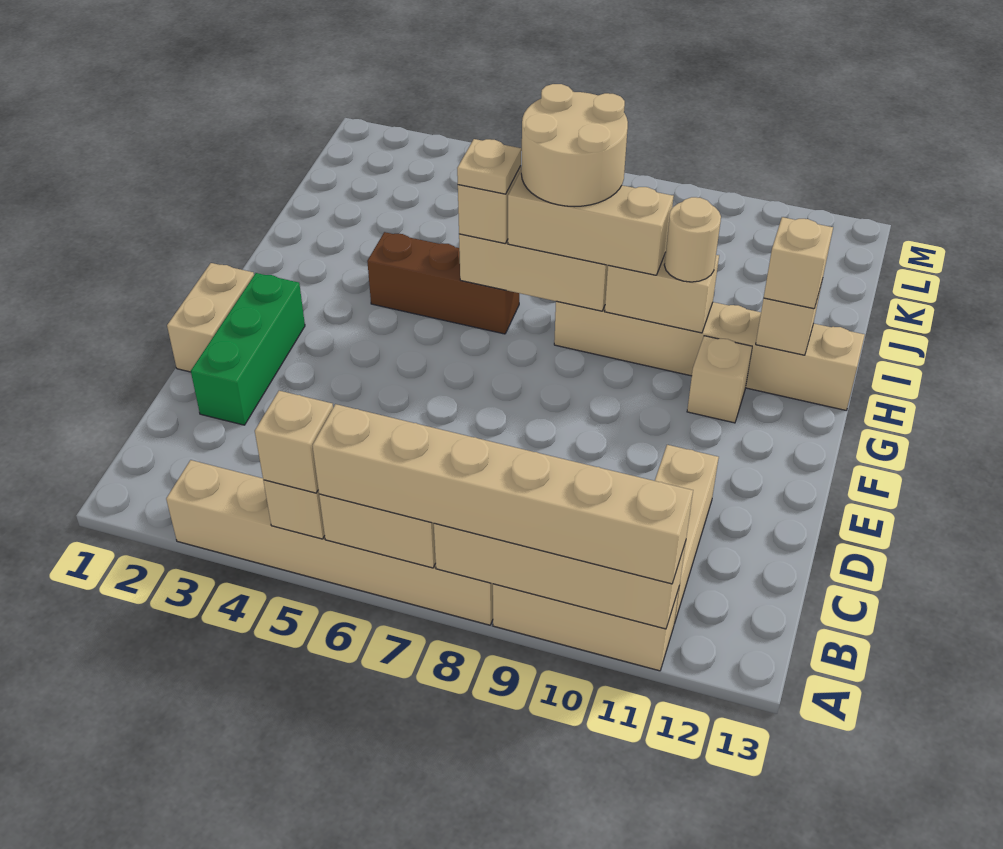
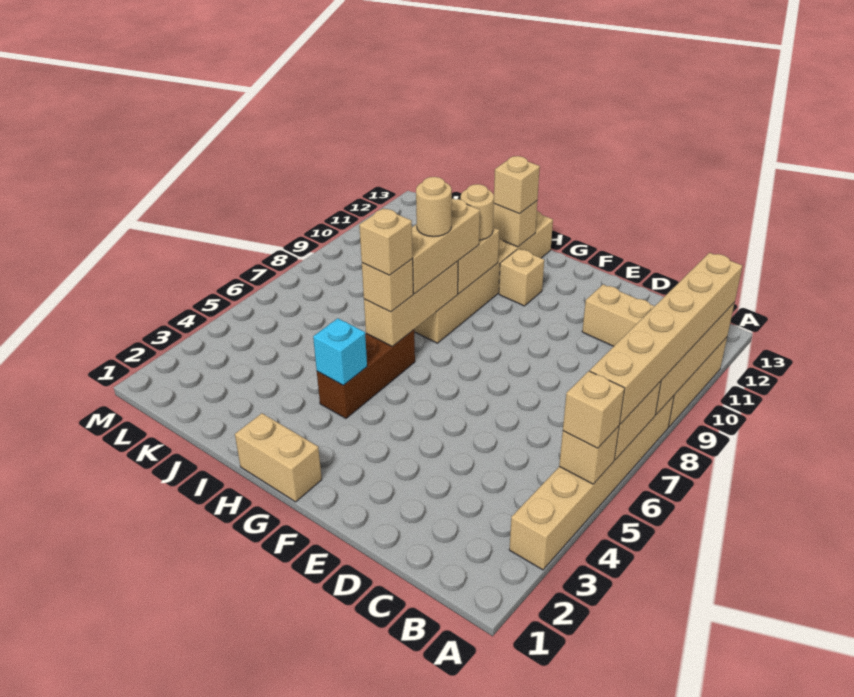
green brick D2:F2 level 1 -> none
tan brick E1:F1 level 1 -> tan brick G1:H1 level 1
none -> cyan brick H4 level 2
tan plate H6 level 4 -> tan brick H6 level 4
tan round brick H7:I8 level 4 -> tan round brick H8 level 4

